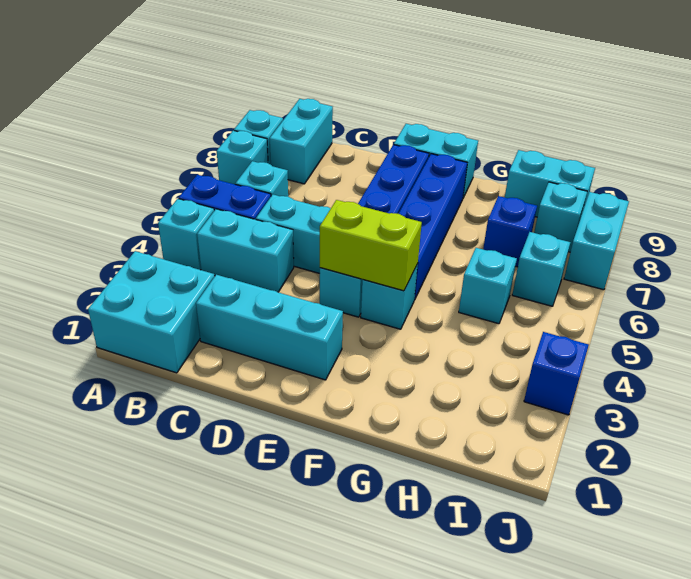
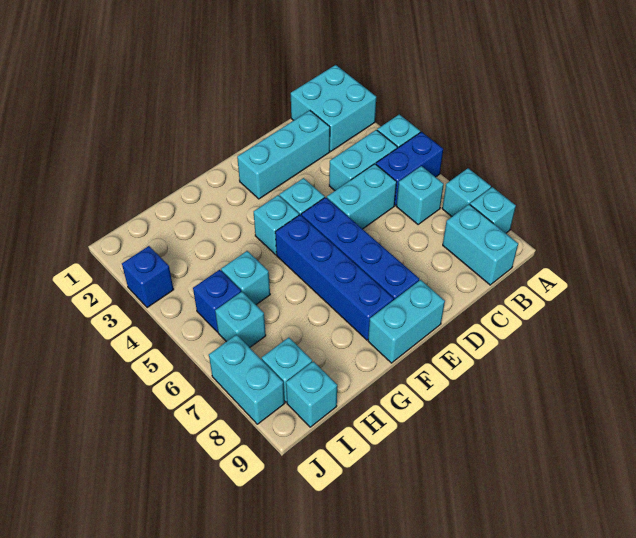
lime brick E4:F4 level 2 -> none
blue brick H7 level 1 -> blue brick I5 level 1
cyan brick H9:I9 level 1 -> cyan brick I9 level 1

